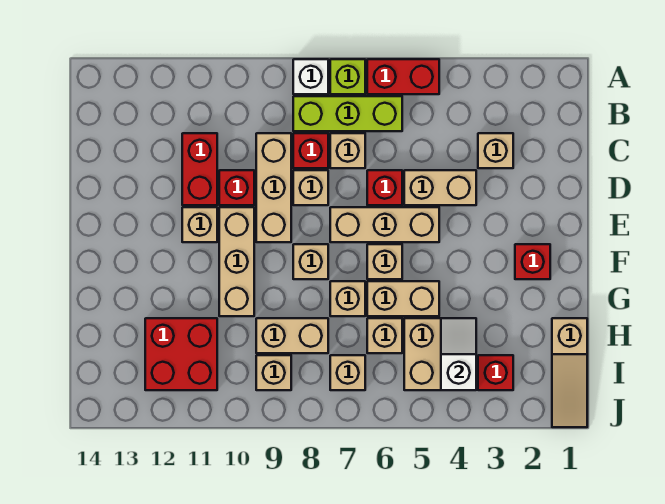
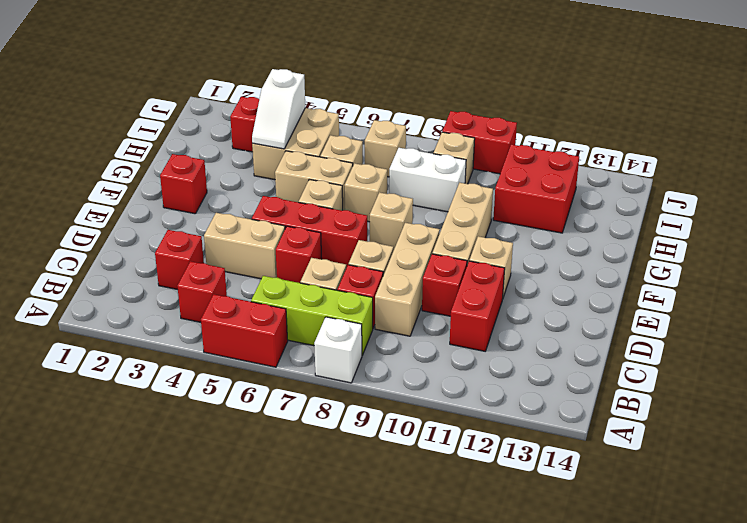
lime brick A7 level 1 -> none
none -> red brick B4 level 1
tan brick C3 level 1 -> red brick C3 level 1
tan brick E5:E7 level 1 -> red brick E5:E7 level 1
tan slope H1:J1 level 1 top H -> none
tan brick H8:H9 level 1 -> white brick H8:H9 level 1
none -> red brick J9:J10 level 1

